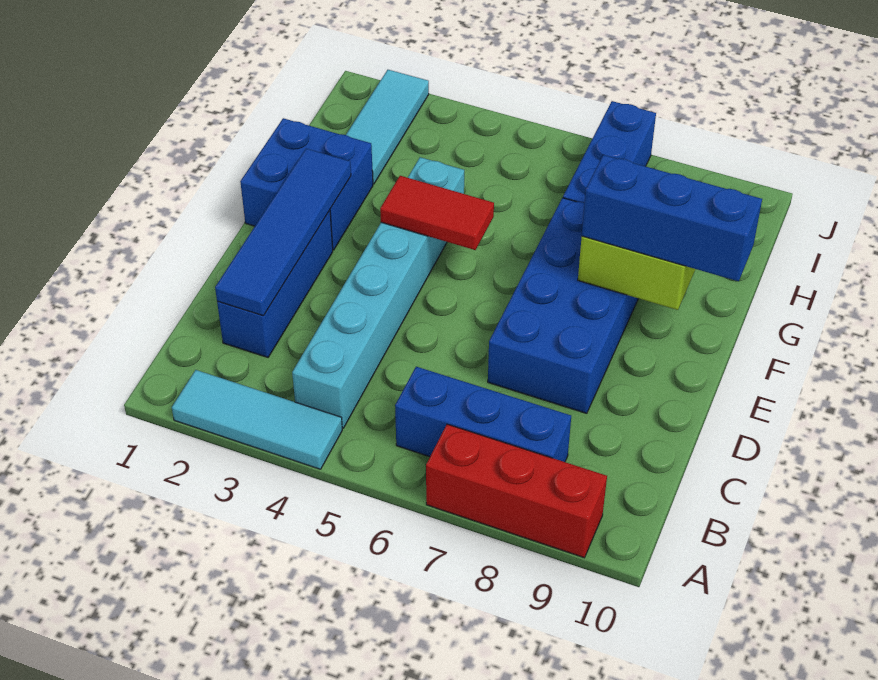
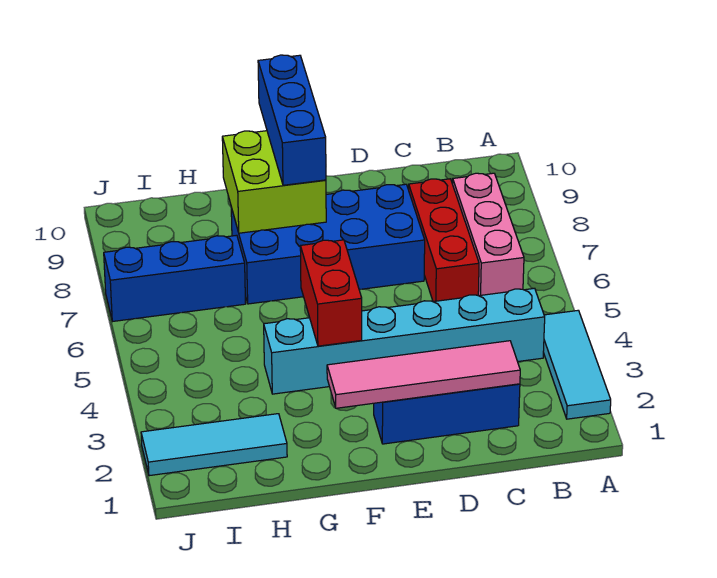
red brick A7:A9 level 1 -> red brick C6:C8 level 1
blue brick B6:B8 level 1 -> pink brick B6:B8 level 1
blue tile C2:F2 level 2 -> pink tile C2:F2 level 2
blue brick F1:G2 level 1 -> none
red tile F4:F5 level 2 -> red brick F4:F5 level 2

